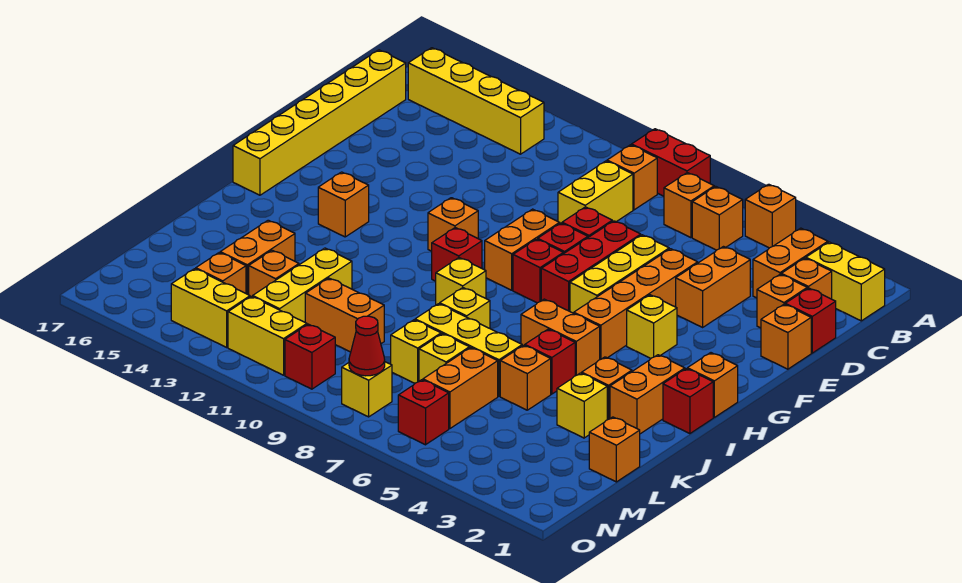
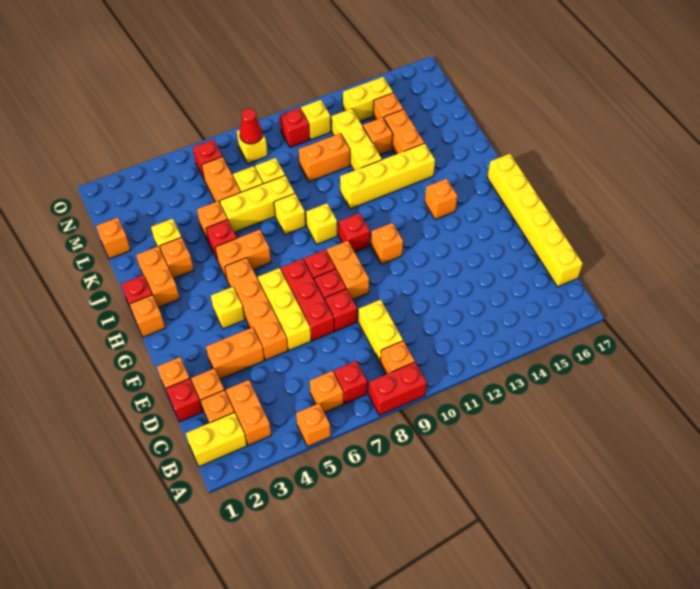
orange brick B7 level 1 -> red brick B7 level 1
yellow brick B13:B16 level 1 -> yellow brick J11:J14 level 1
orange brick D4:E4 level 1 -> orange brick E3:E4 level 1
yellow brick N11:N12 level 1 -> yellow brick N11 level 1

